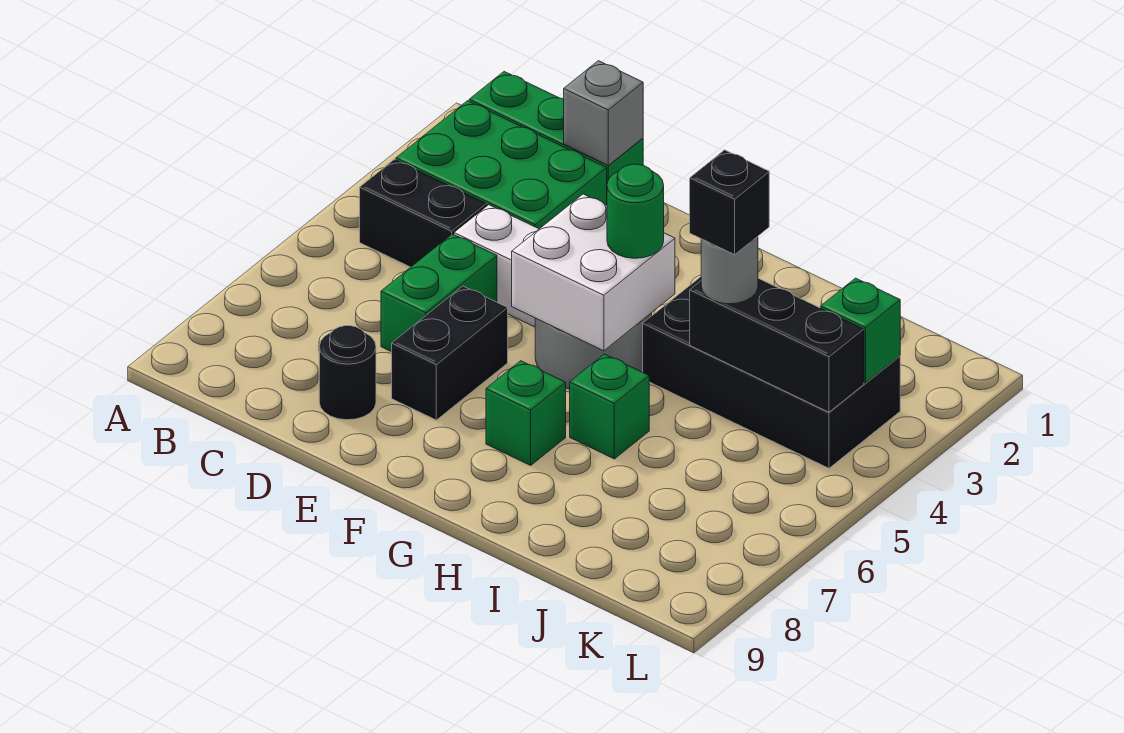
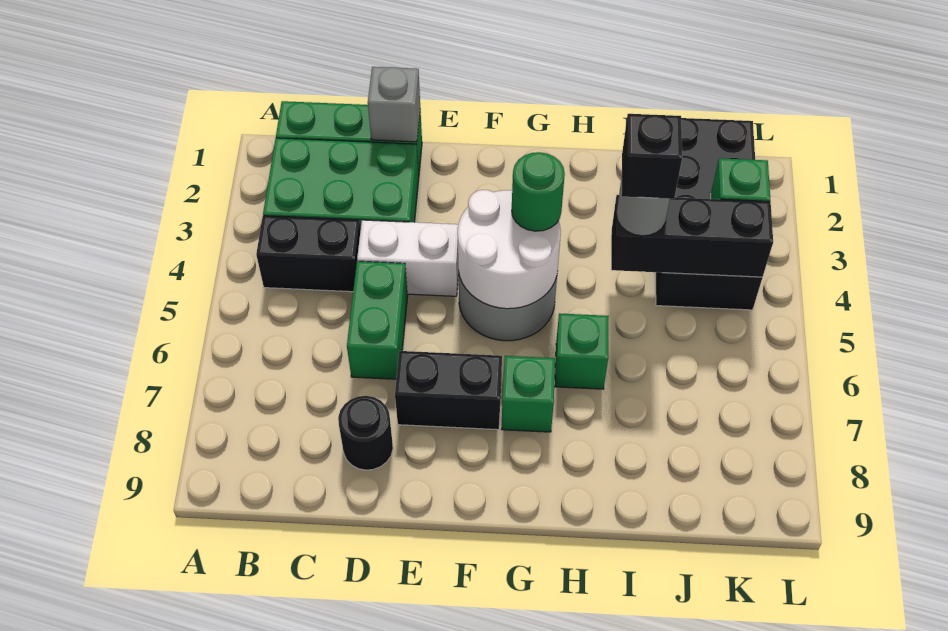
black brick E6:E7 level 1 -> black brick E7:F7 level 1
white brick F4:G5 level 2 -> white round brick F4:G5 level 2
black brick H3:K4 level 1 -> black brick J1:K4 level 1

